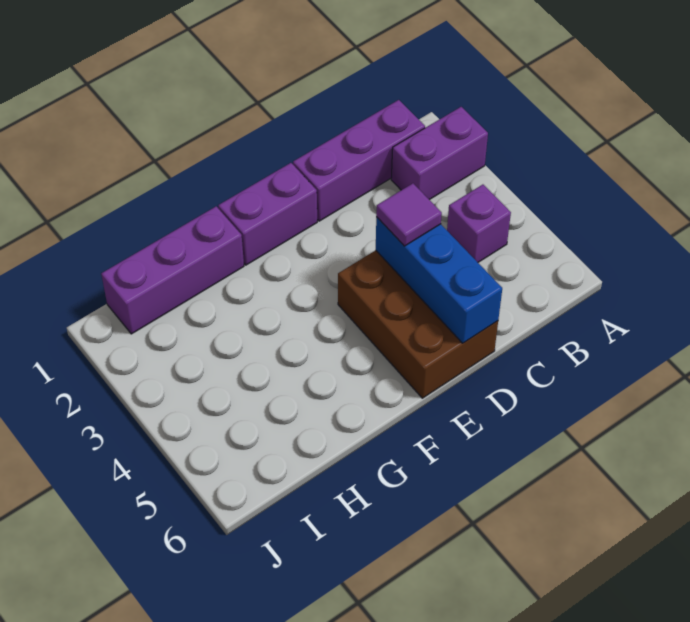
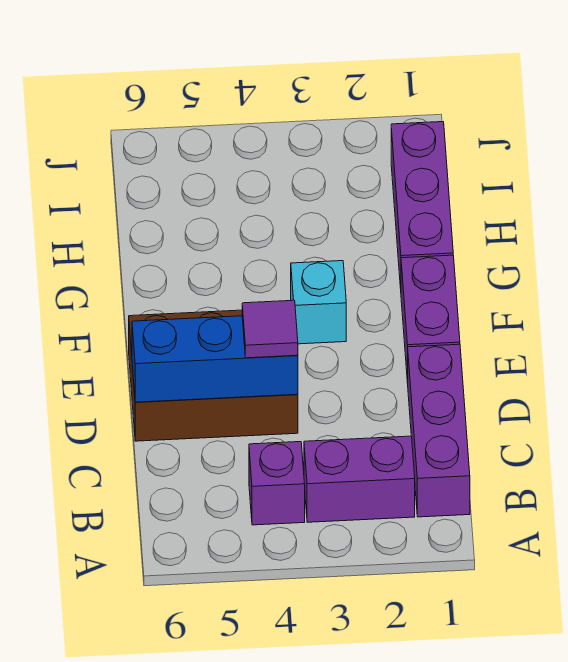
purple brick A2:B2 level 1 -> purple brick B2:B3 level 1
none -> cyan brick F3 level 1

